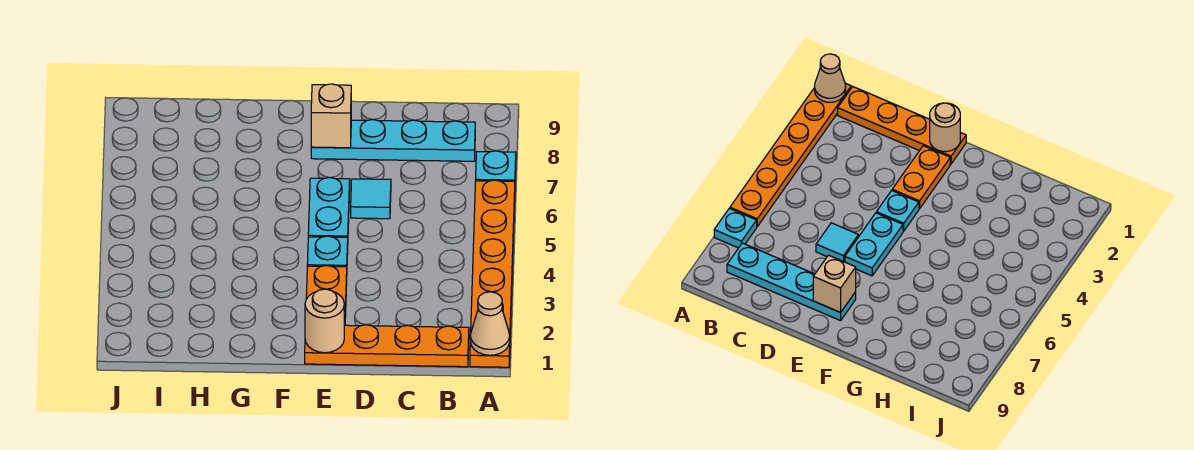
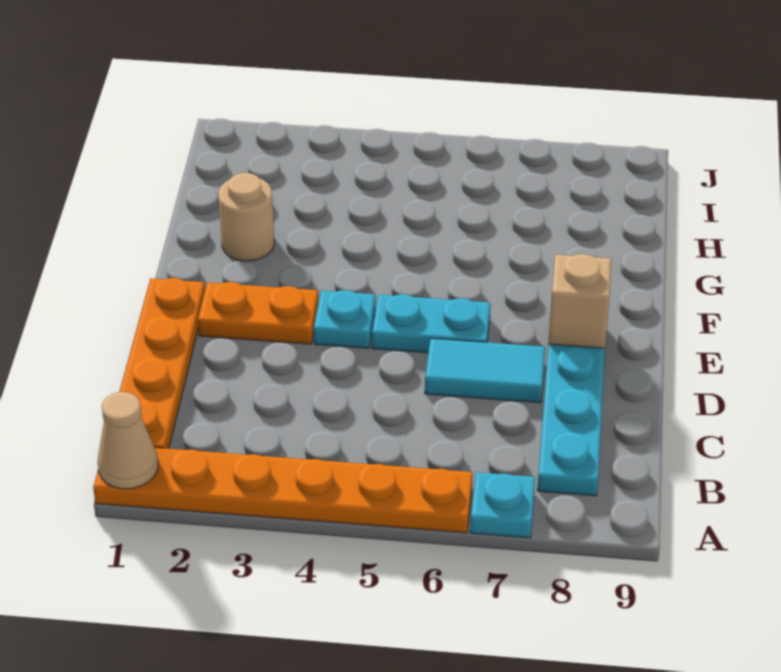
cyan tile D6 level 1 -> cyan tile D6:D7 level 1
tan round brick E1 level 2 -> tan round brick G2 level 1

